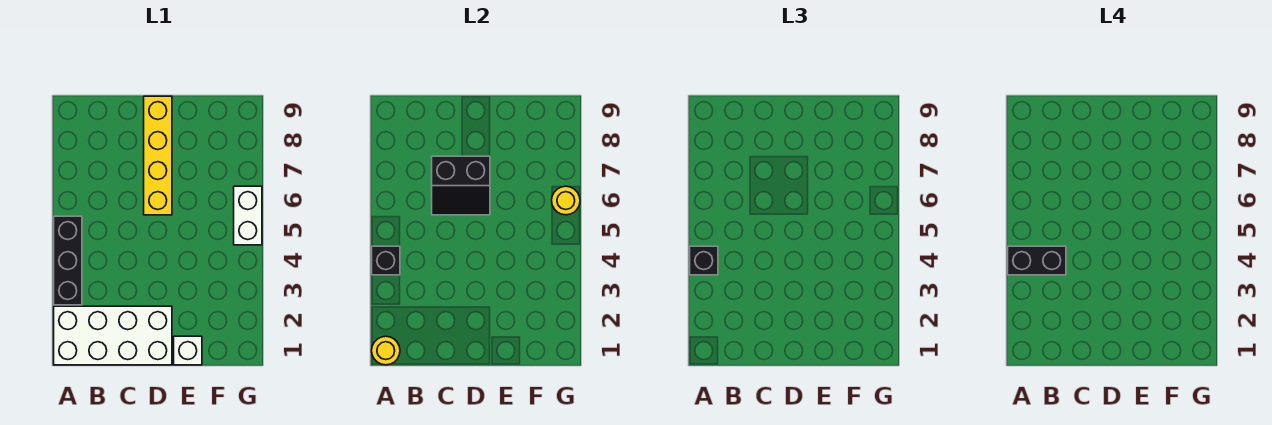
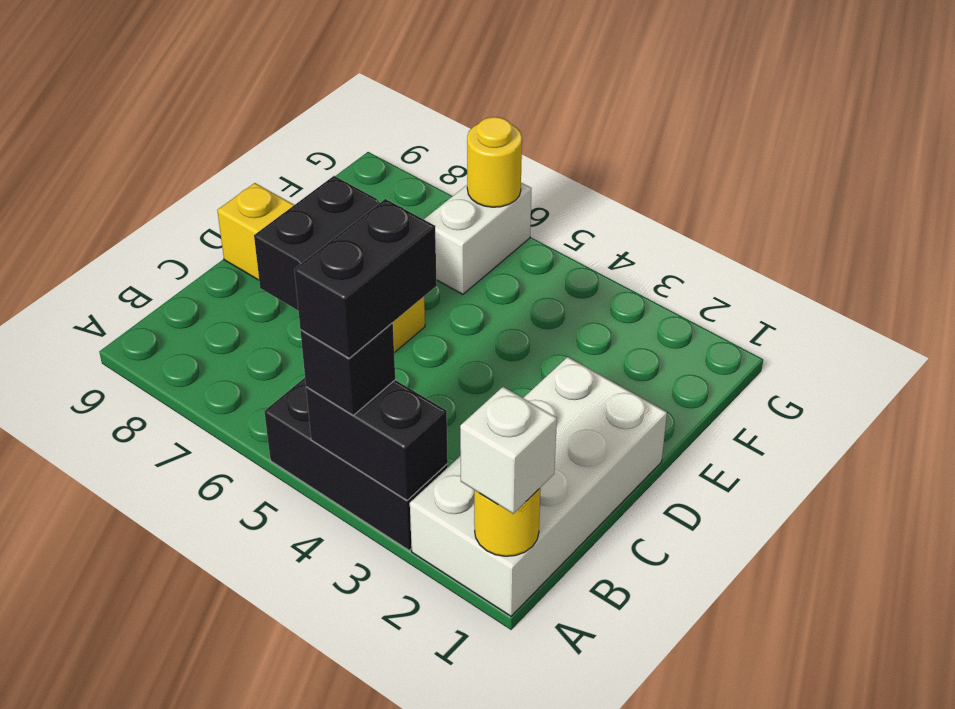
black brick A4 level 2 -> black brick A3:A4 level 2
white brick E1 level 1 -> white brick A1 level 3
white brick G5:G6 level 1 -> white brick F6:G6 level 1

